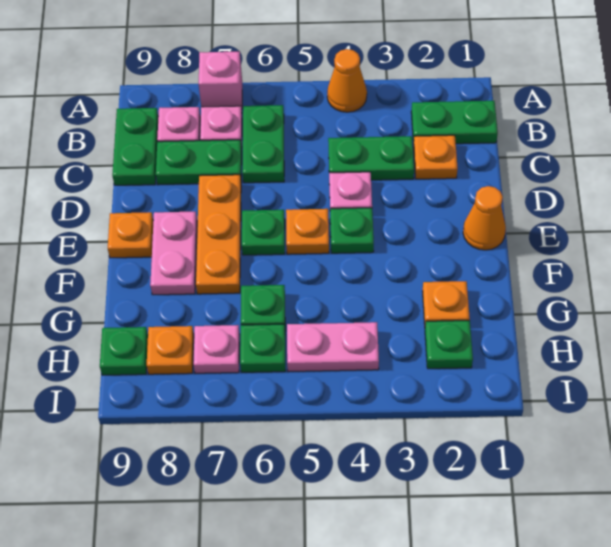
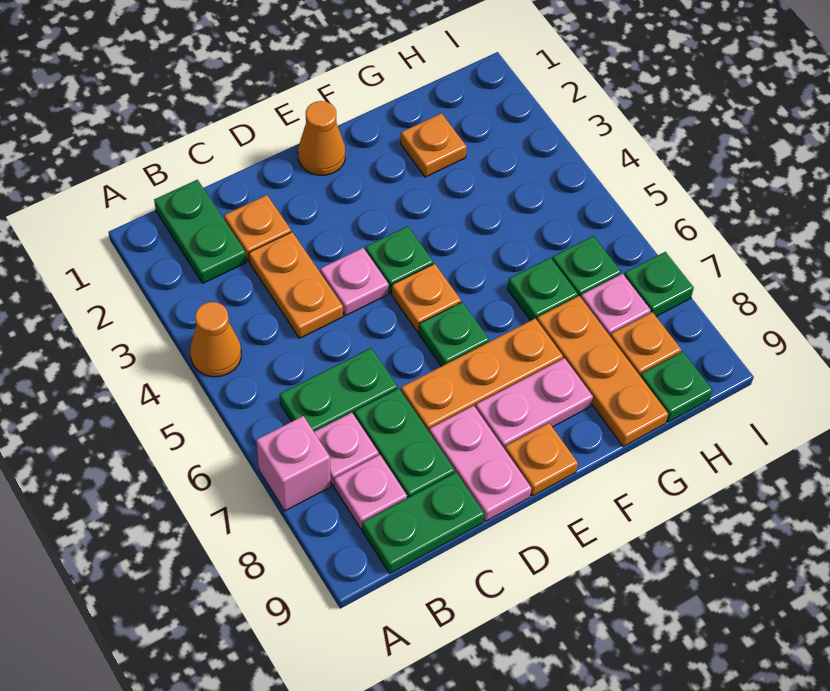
green plate C3:C4 level 1 -> orange plate C3:C4 level 1
none -> orange plate G7:G9 level 1
green plate H2 level 1 -> green plate I7 level 1
pink plate H4:H5 level 1 -> pink plate D8:D9 level 1

